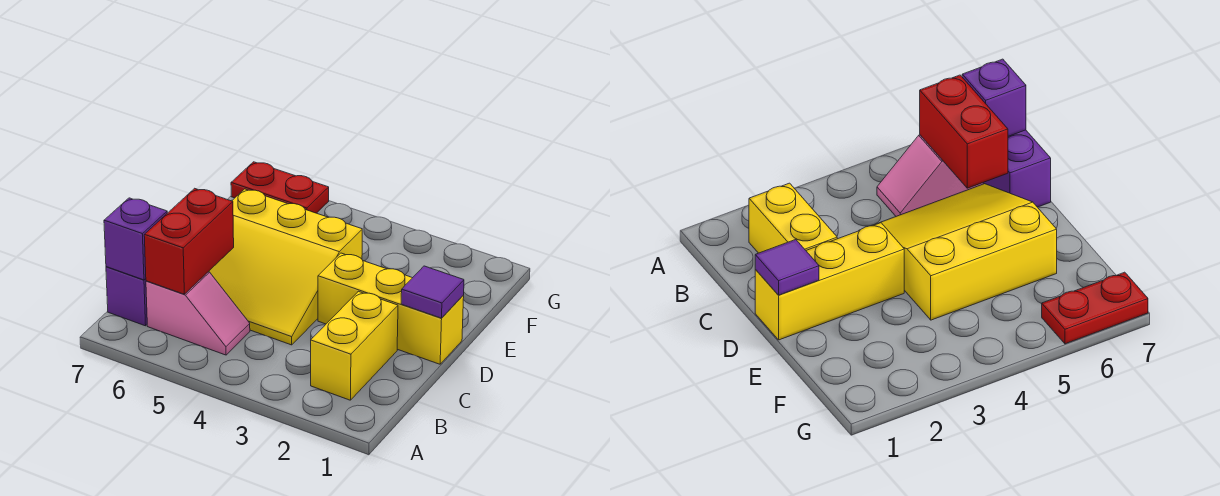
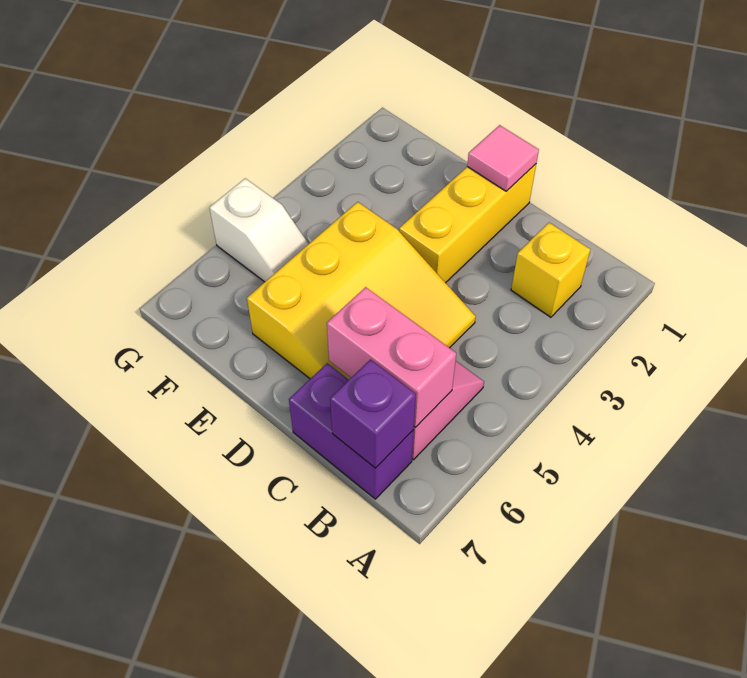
yellow brick B2:C2 level 1 -> yellow brick B2 level 1
red brick B6:C6 level 2 -> pink brick B6:C6 level 2
purple tile D1 level 2 -> pink tile D1 level 2
none -> white slope F5:G5 level 1 top G
red plate G6:G7 level 1 -> none

